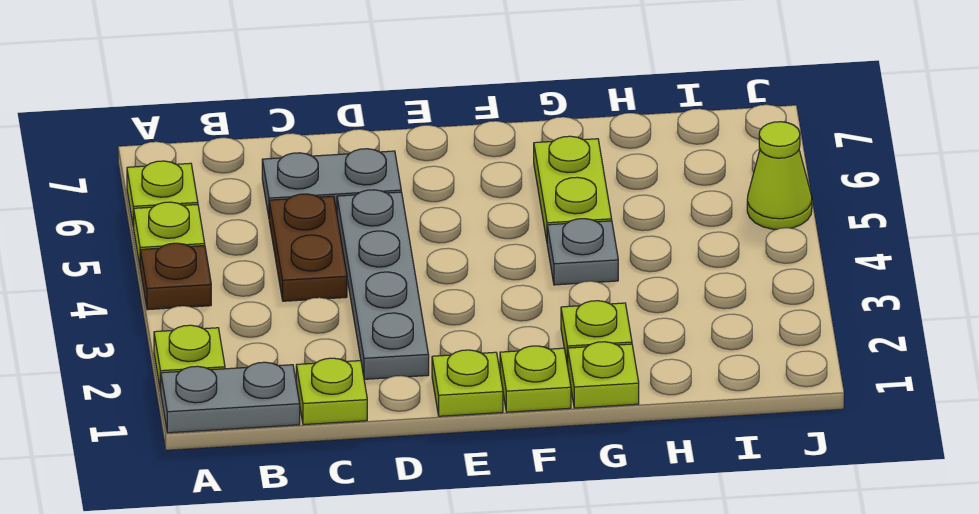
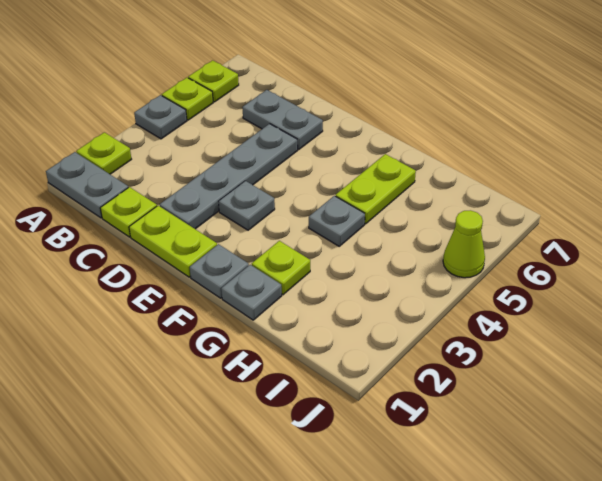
brown plate A4 level 1 -> grey plate A4 level 1
brown plate C4:C5 level 1 -> none
lime plate E1 level 1 -> lime plate D1:E1 level 1
none -> grey plate E3 level 1
lime plate F1 level 1 -> grey plate F1 level 1
lime plate G1 level 1 -> grey plate G1 level 1

